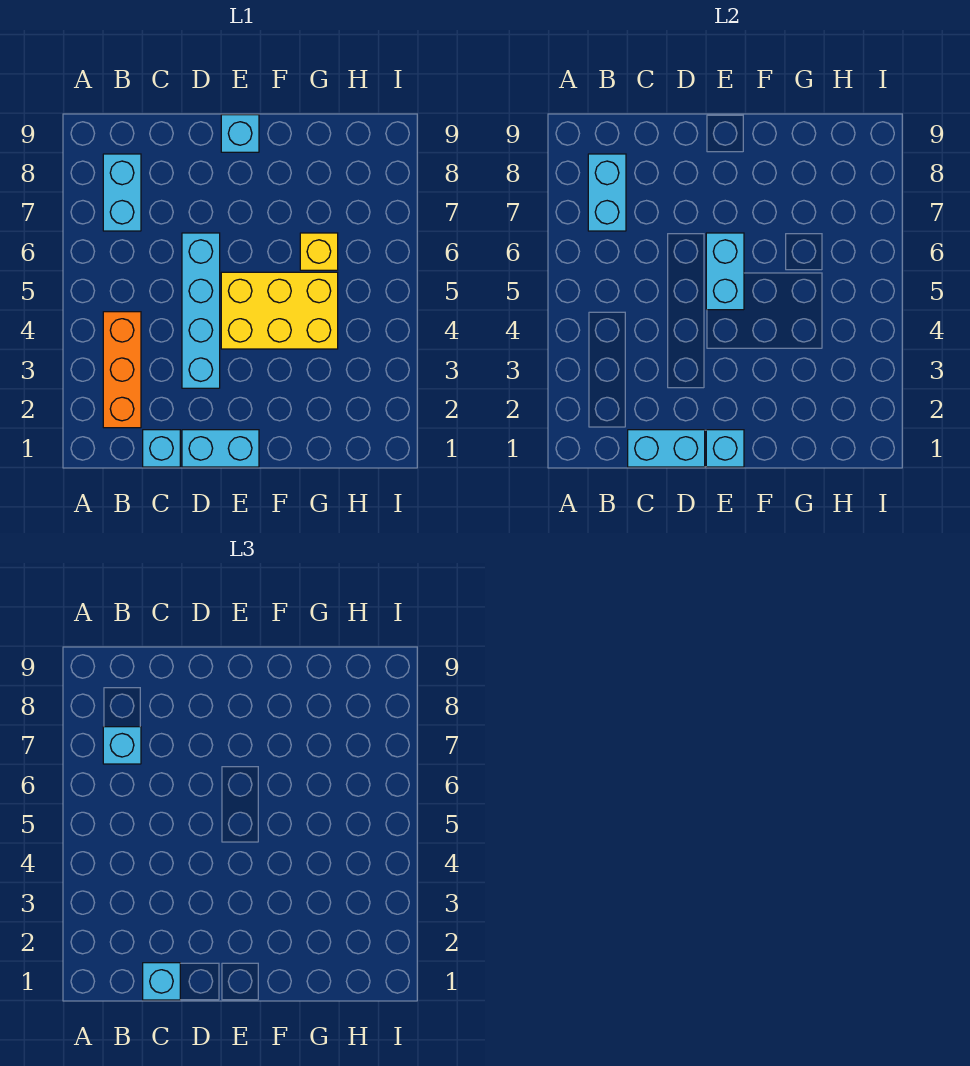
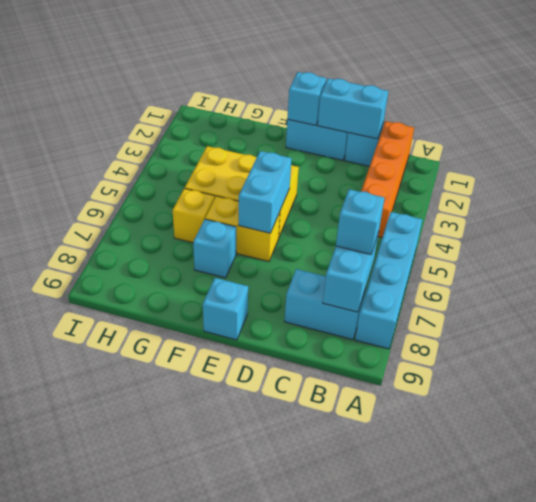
orange brick B2:B4 level 1 -> orange brick B1:B4 level 1
cyan brick B7:B8 level 1 -> cyan brick B8:C8 level 1
cyan brick C1 level 3 -> cyan brick F7 level 1
cyan brick D3:D6 level 1 -> cyan brick A5:A8 level 1
none -> yellow brick E6:F6 level 1

